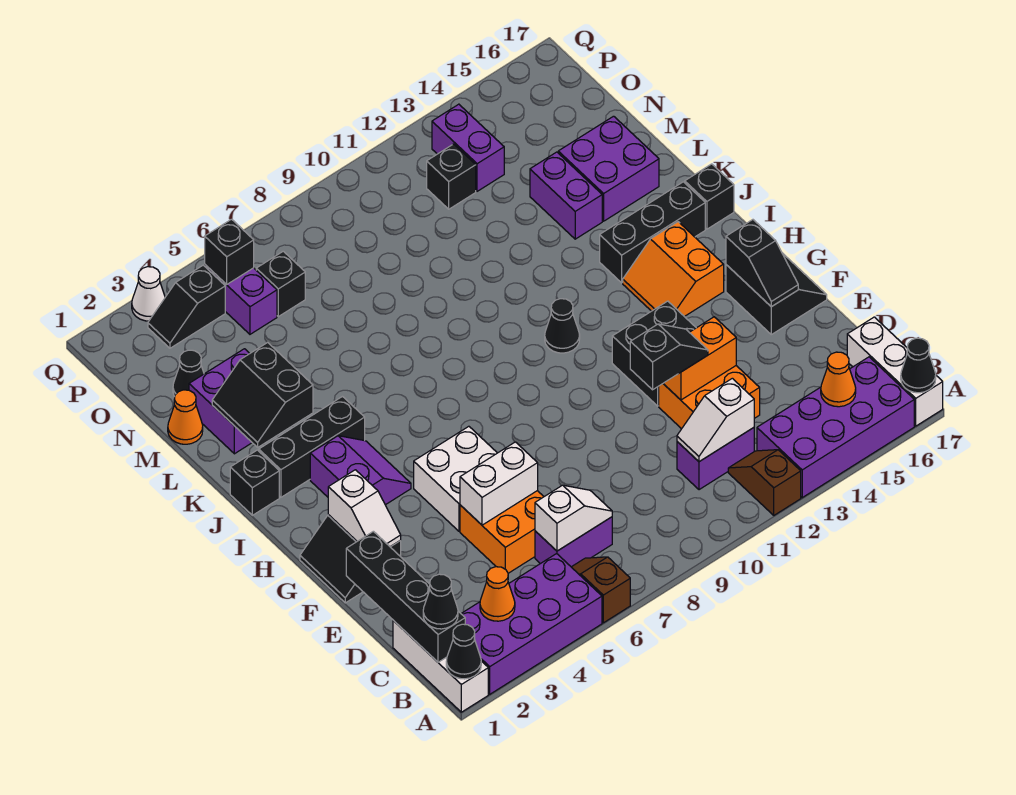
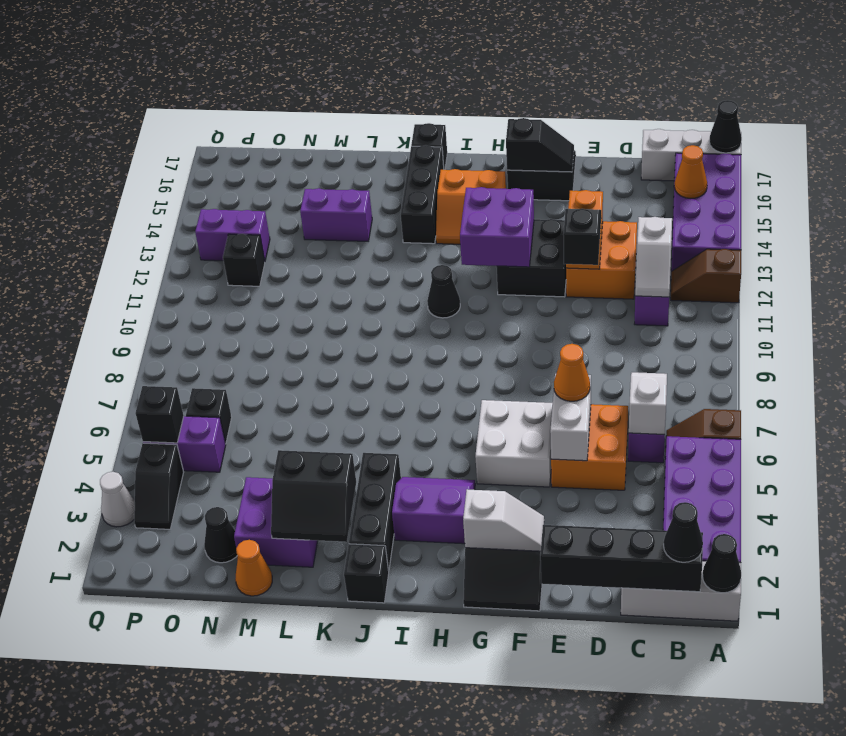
orange cone B3 level 2 -> orange cone E6 level 3
purple brick L15:M16 level 1 -> purple brick G12:H13 level 2

